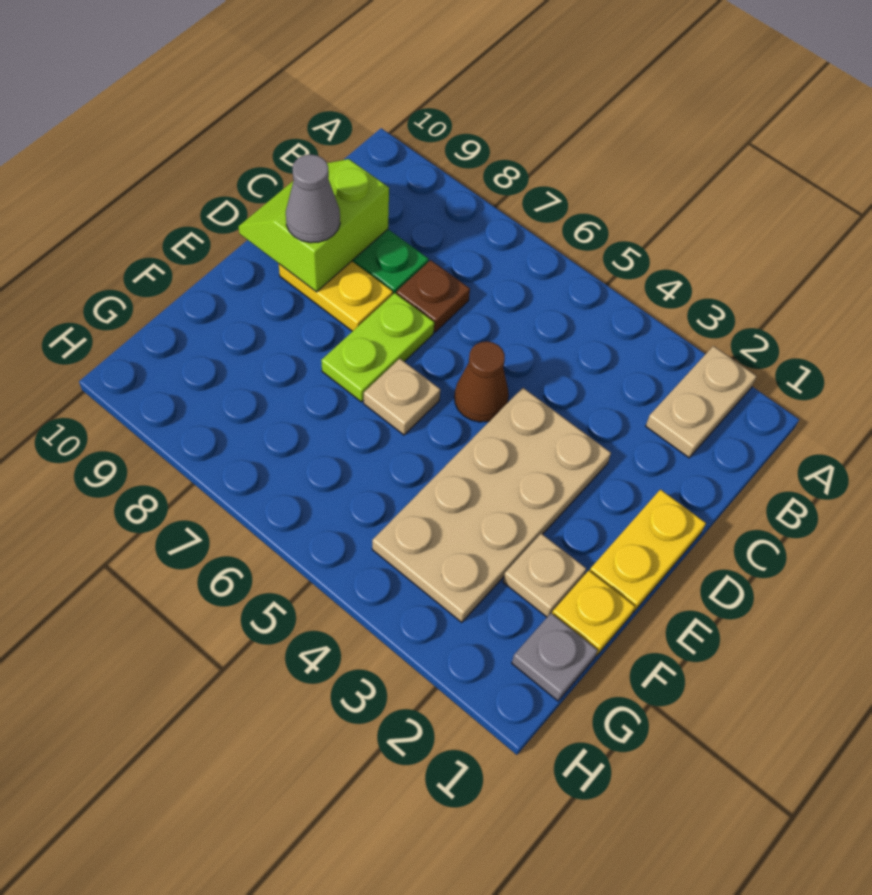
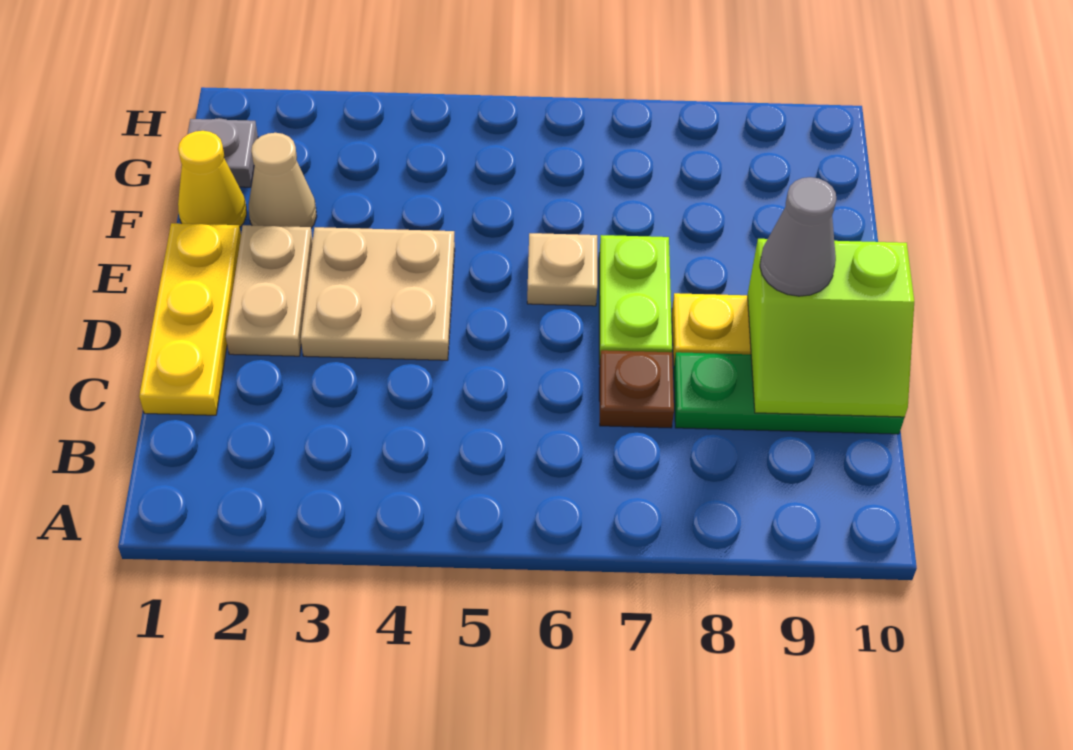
tan plate A2:B2 level 1 -> tan plate D2:E2 level 1
lime slope C9:D10 level 2 top 9 -> lime slope C9:D10 level 2 top D
yellow plate D1:E1 level 1 -> yellow plate C1:E1 level 1
tan plate D3:G4 level 1 -> tan plate D3:E4 level 1
brown cone D5 level 1 -> none
yellow plate F1 level 1 -> yellow cone F1 level 1
tan plate F2 level 1 -> tan cone F2 level 1

